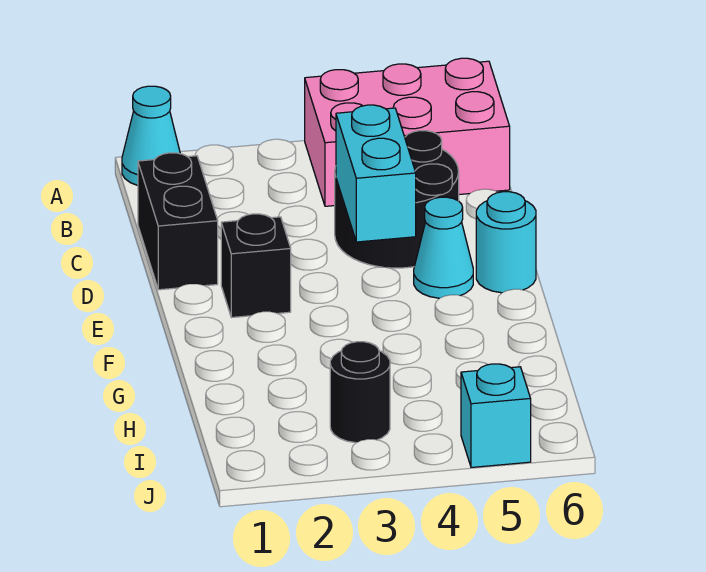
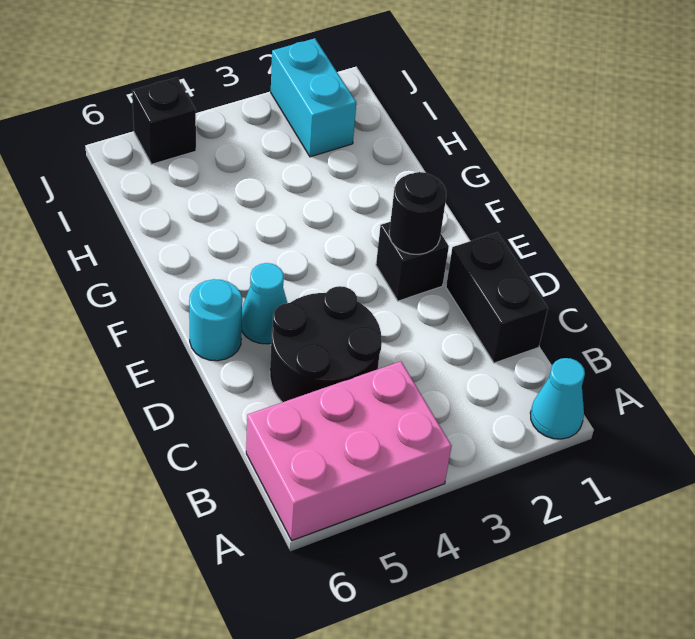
cyan brick D4:E4 level 2 -> cyan brick I2:J2 level 1
black round brick I3 level 1 -> black round brick E2 level 2
cyan brick J5 level 1 -> black brick J5 level 1

